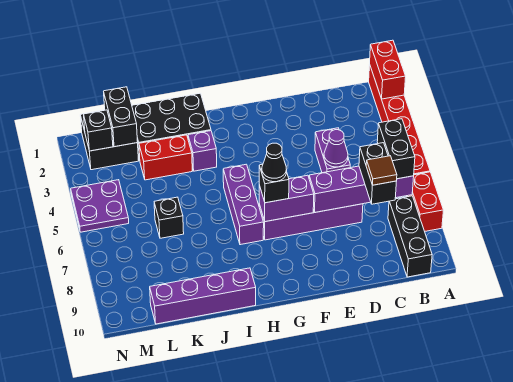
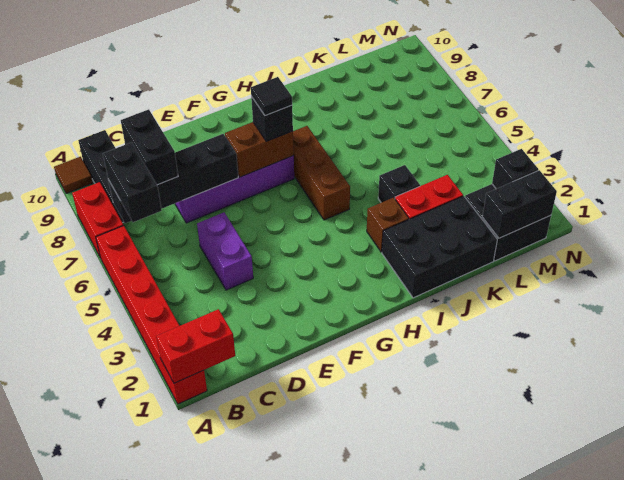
red brick A1:A2 level 2 -> red brick A1:B1 level 2
purple brick B7:E7 level 2 -> black brick B7:E7 level 2
brown tile C8 level 4 -> brown tile A10 level 1
purple cone D5 level 2 -> none
purple brick F7:G7 level 2 -> brown brick F7:G7 level 2
black cone G7 level 4 -> black tile G7 level 4
purple brick H5:H7 level 1 -> brown brick H5:H7 level 1
purple brick I3 level 1 -> brown brick I3 level 1
purple brick I10:L10 level 1 -> none
black brick K6 level 1 -> black brick J4 level 1
black brick L1:L2 level 2 -> black brick L1:M1 level 2
purple plate M4:N5 level 1 -> none

